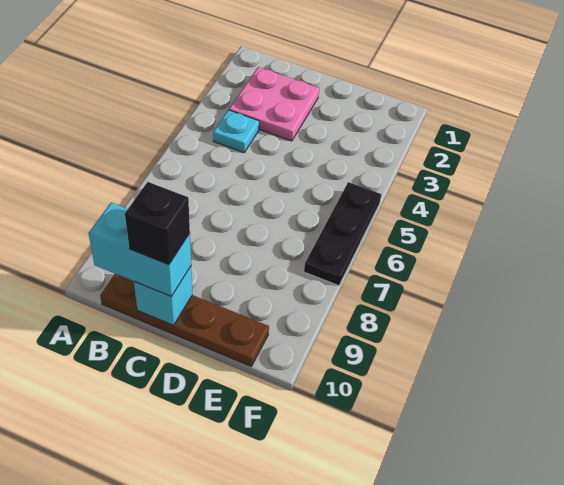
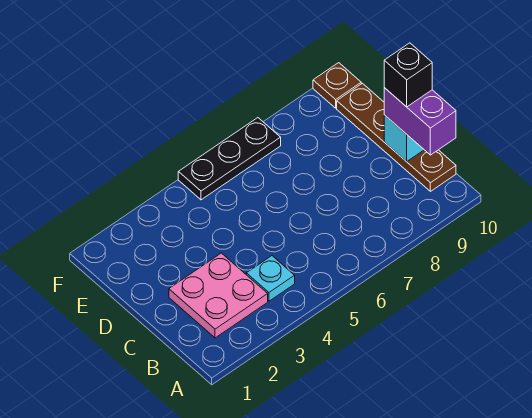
cyan brick B10:C10 level 3 -> purple brick B10:C10 level 3
none -> brown plate F10 level 1

